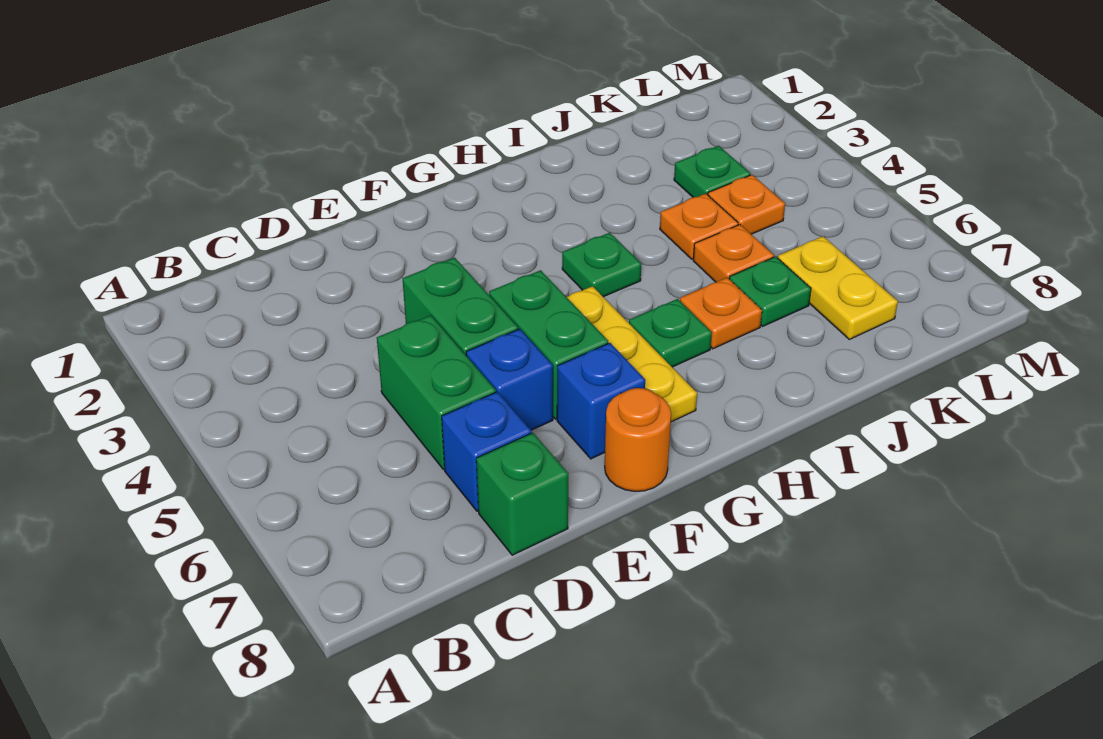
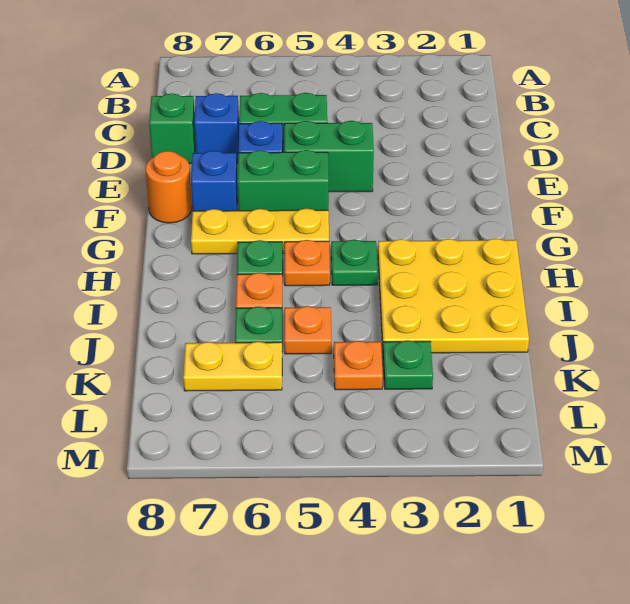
none -> yellow plate H1:J3 level 1
orange plate J4 level 1 -> orange plate H5 level 1

